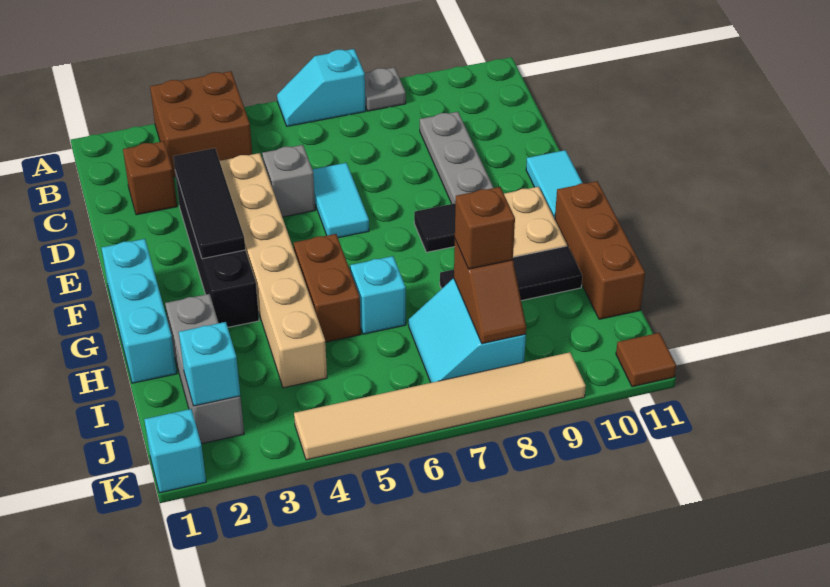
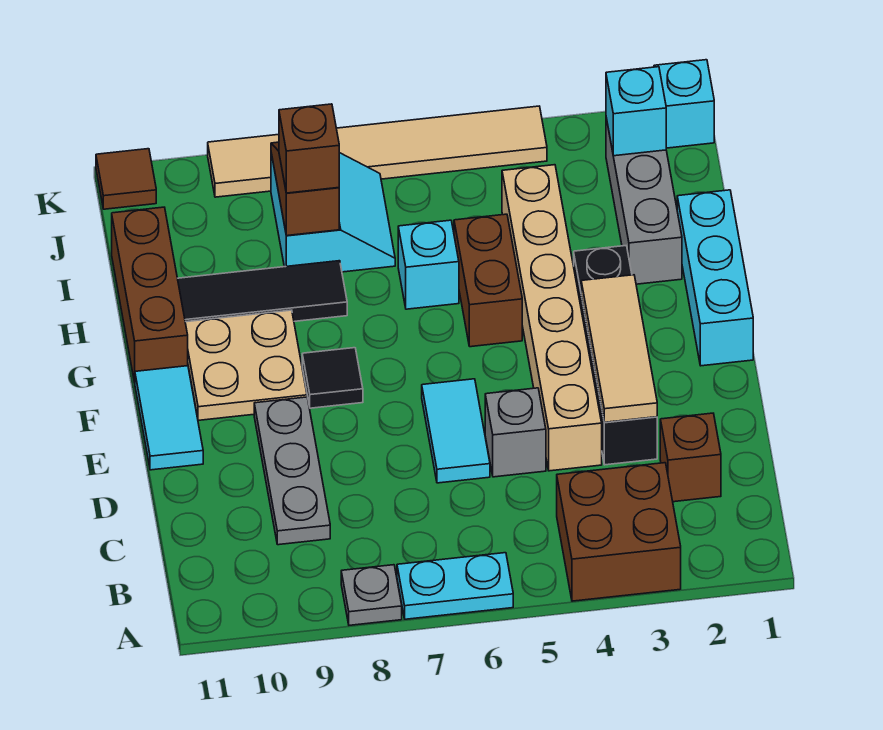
cyan slope A6:A7 level 1 top 7 -> cyan plate A6:A7 level 1
black tile D3:F3 level 2 -> tan tile D3:F3 level 2

